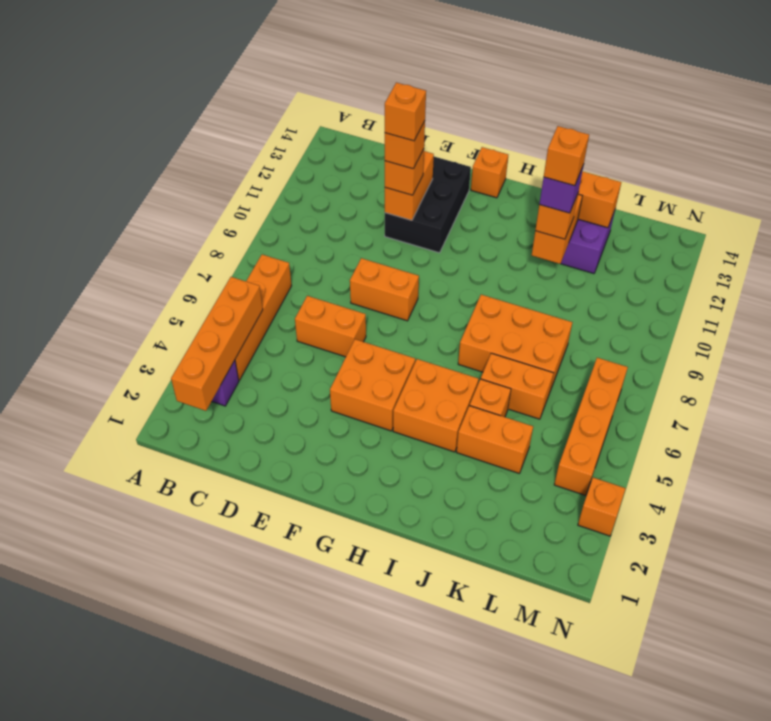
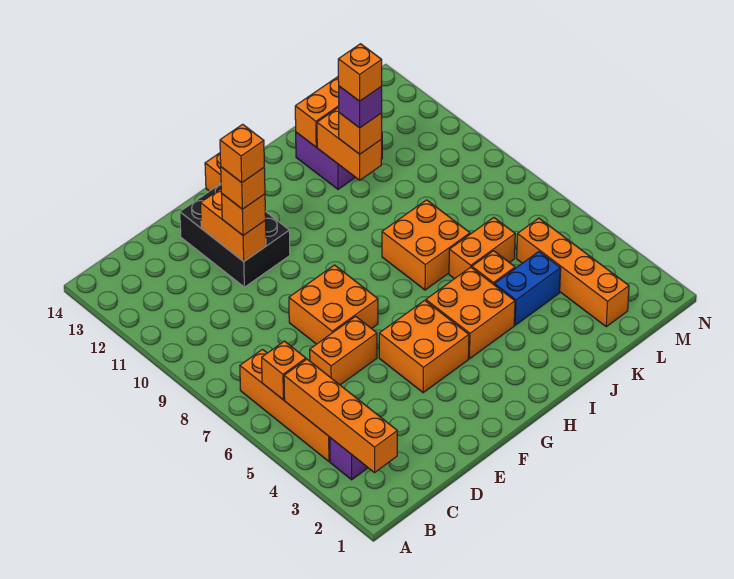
orange brick E8:F8 level 1 -> orange brick E7:F8 level 1
orange brick I7:K8 level 1 -> orange brick I7:J8 level 1
orange brick J4:K4 level 1 -> blue brick J4:K4 level 1
orange brick M4:M7 level 1 -> orange brick L2:L5 level 1
orange brick N3 level 1 -> orange brick B6 level 2

